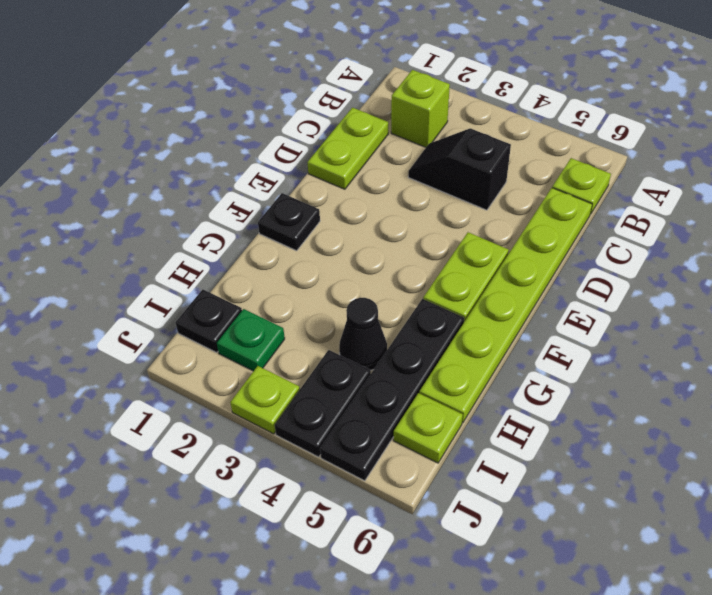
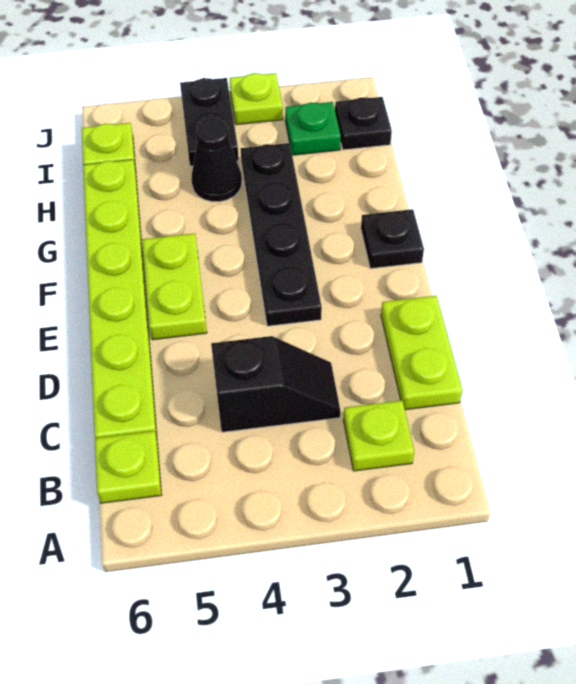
lime brick B2 level 1 -> lime plate B2 level 1
black plate G5:J5 level 1 -> black plate E3:H3 level 1

